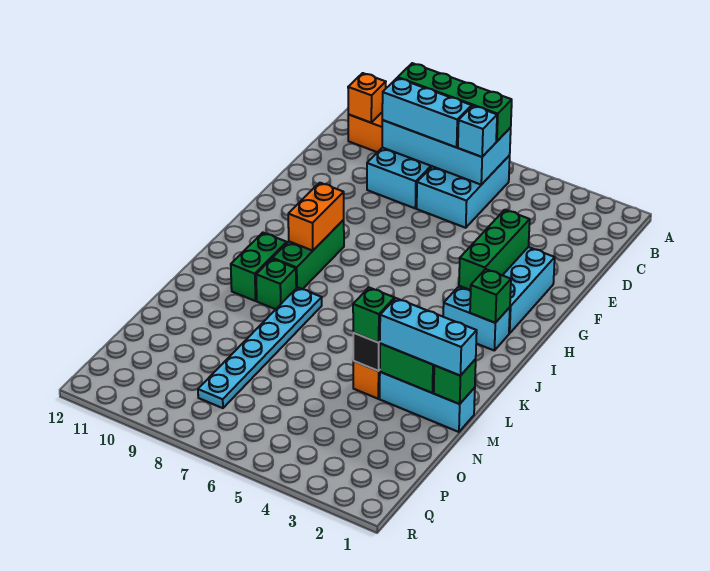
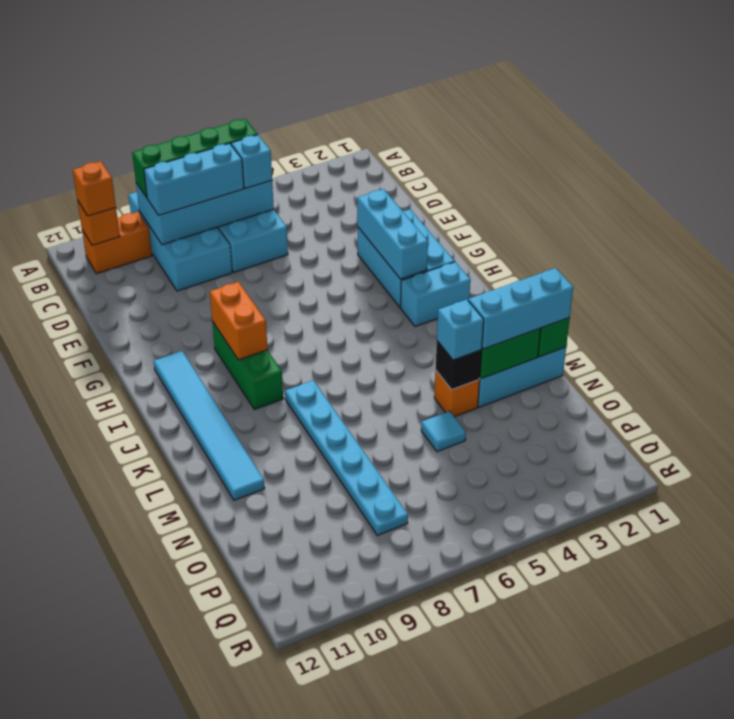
none -> orange brick B11 level 3
green brick F3:H3 level 2 -> cyan brick F3:H3 level 2
none -> cyan tile H11:M11 level 1
green brick I2 level 2 -> none
green brick J10:K10 level 1 -> none
green brick K9 level 1 -> none
green brick M4 level 3 -> cyan brick M4 level 3
none -> cyan tile N5 level 1

